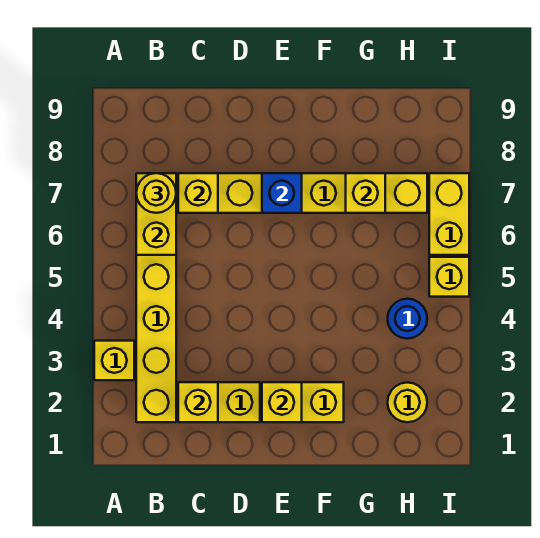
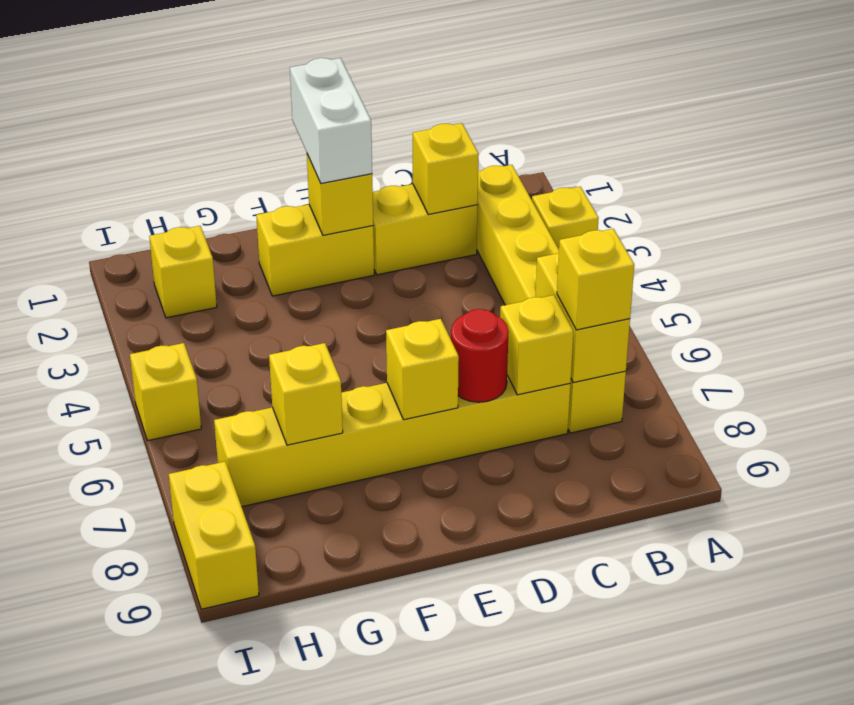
yellow round brick B7 level 3 -> yellow brick B7 level 3
none -> red round brick D7 level 2
none -> white brick E1:E2 level 3
blue brick E7 level 2 -> yellow brick E7 level 2
yellow round brick H2 level 1 -> yellow brick H2 level 1
blue round brick H4 level 1 -> none
yellow brick I6:I7 level 1 -> yellow brick I8:I9 level 1

